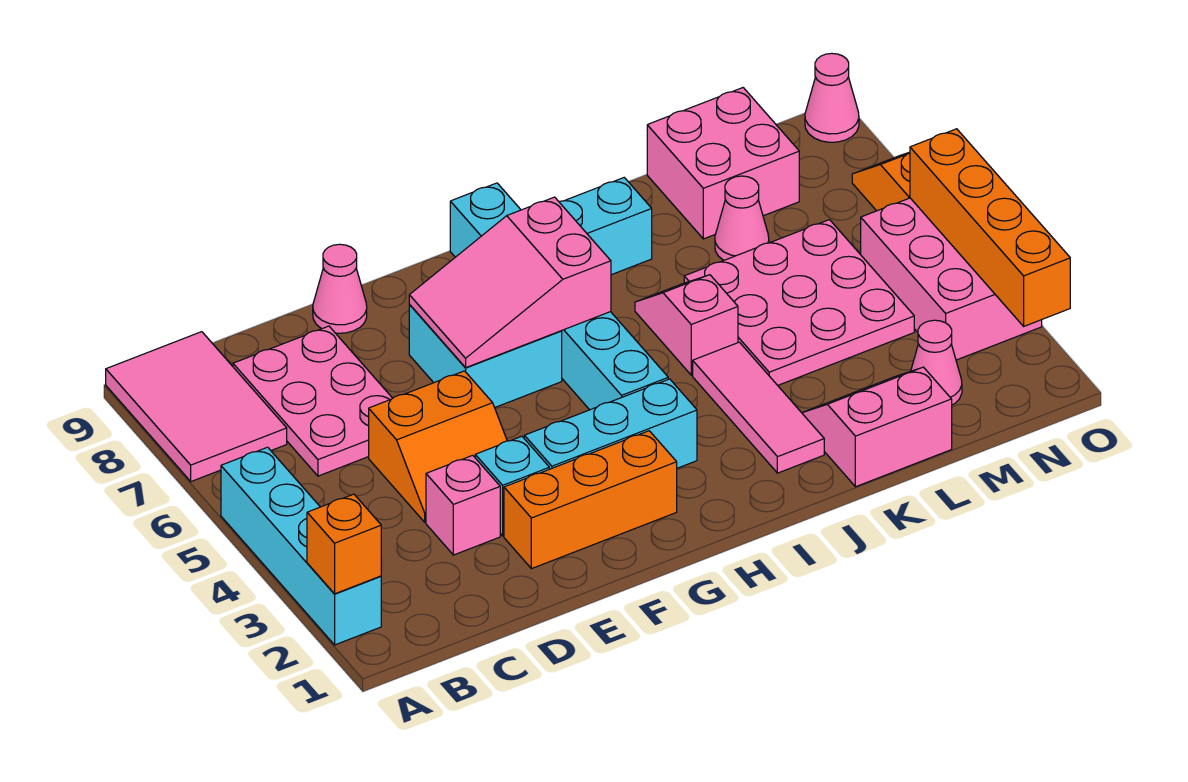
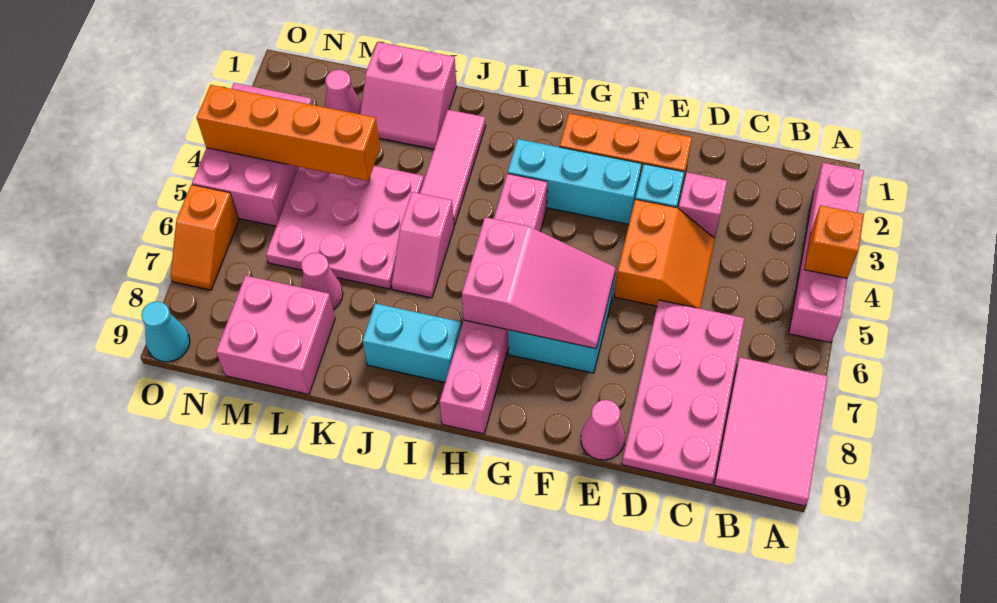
cyan brick A2:A5 level 1 -> pink brick A2:A5 level 1
orange brick A2 level 2 -> orange brick A4 level 2
pink plate C6:D8 level 1 -> pink plate C6:D9 level 1
orange slope D4:E5 level 1 top 5 -> orange slope D4:E5 level 1 top E
cyan brick H4:H9 level 1 -> pink brick H4:H9 level 1
orange brick O2:O5 level 2 -> orange brick L4:O4 level 2
pink cone O9 level 1 -> cyan cone O9 level 1

